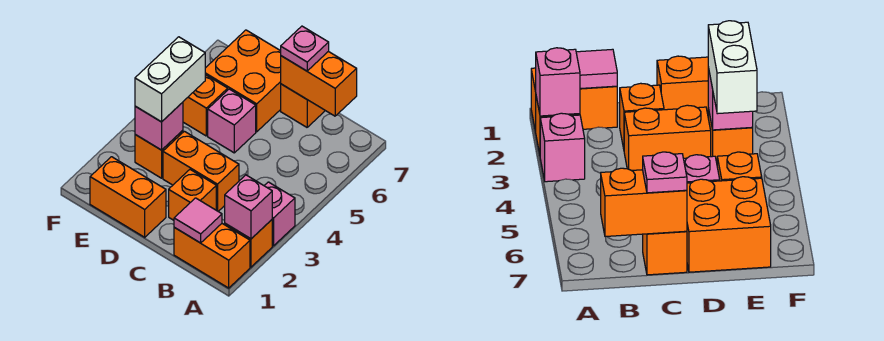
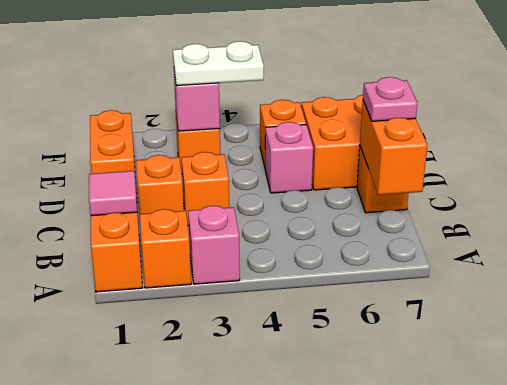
pink brick A2 level 2 -> none
orange brick C3:D3 level 1 -> orange brick C3 level 1
white brick E3:E4 level 3 -> white plate E3:E4 level 3

